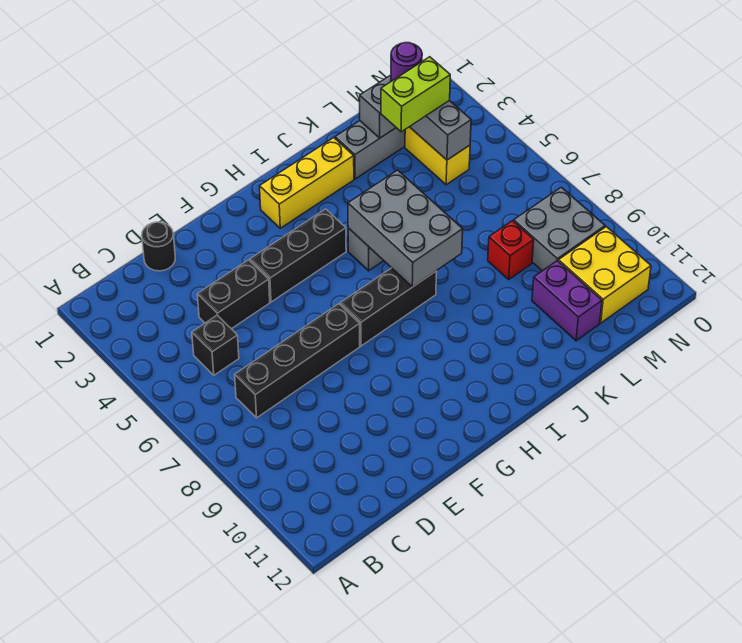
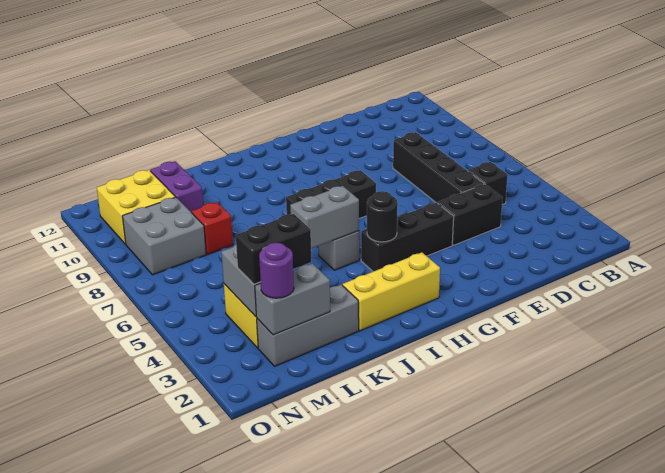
black brick C7:F7 level 1 -> black brick D5:D8 level 1
black round brick D1 level 1 -> black round brick H4 level 2
grey brick I5:J7 level 2 -> grey brick I5:J5 level 2
lime brick L3:M3 level 3 -> black brick L3:M3 level 3

